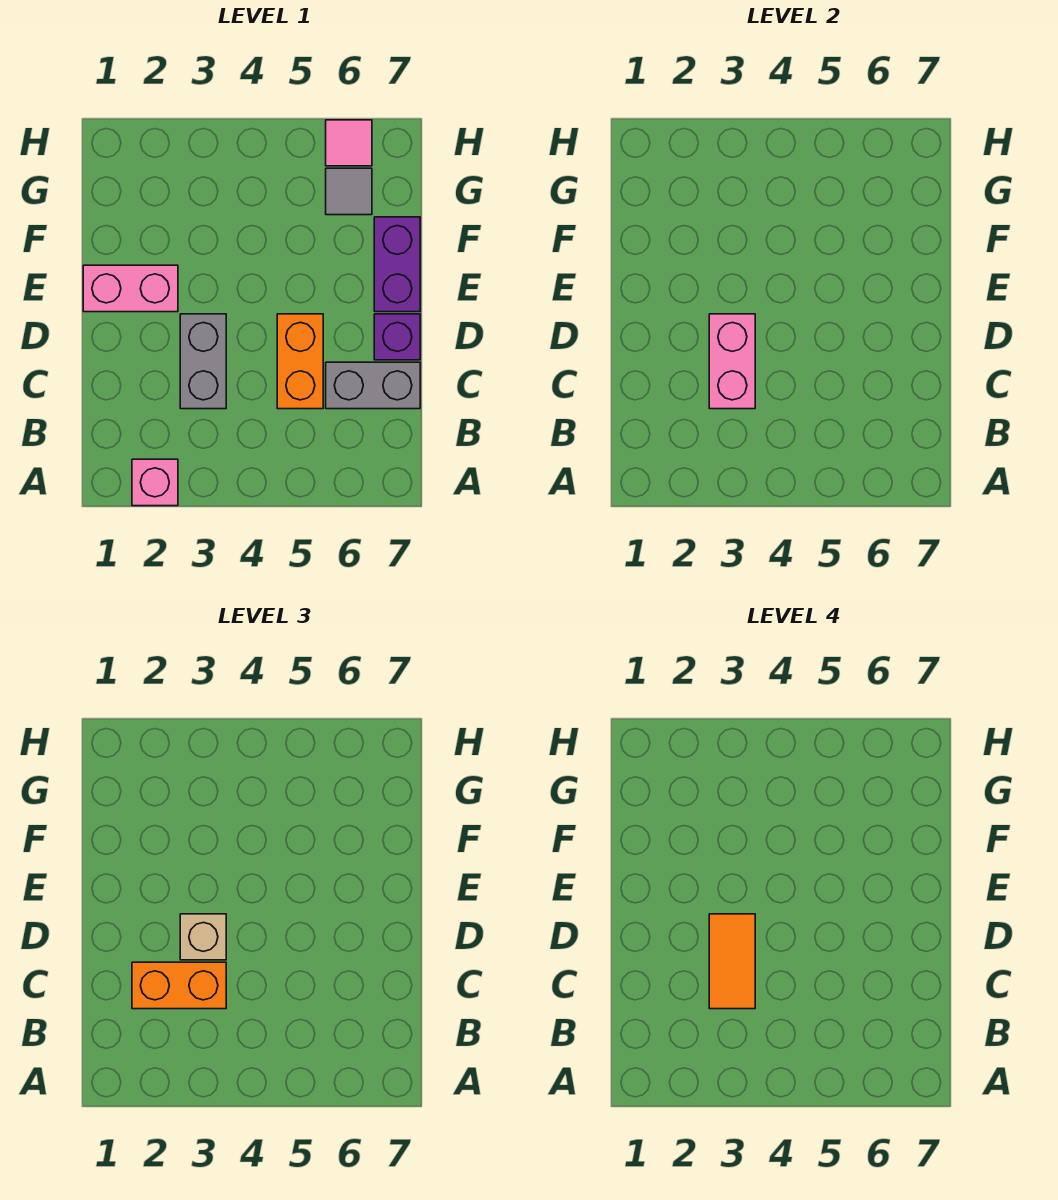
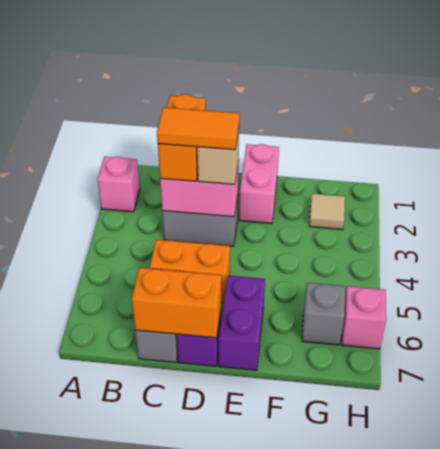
none -> orange brick C7:D7 level 2
purple brick E7:F7 level 1 -> purple brick E6:E7 level 1
none -> tan tile G2 level 1
grey tile G6 level 1 -> grey brick G6 level 1
pink tile H6 level 1 -> pink brick H6 level 1

